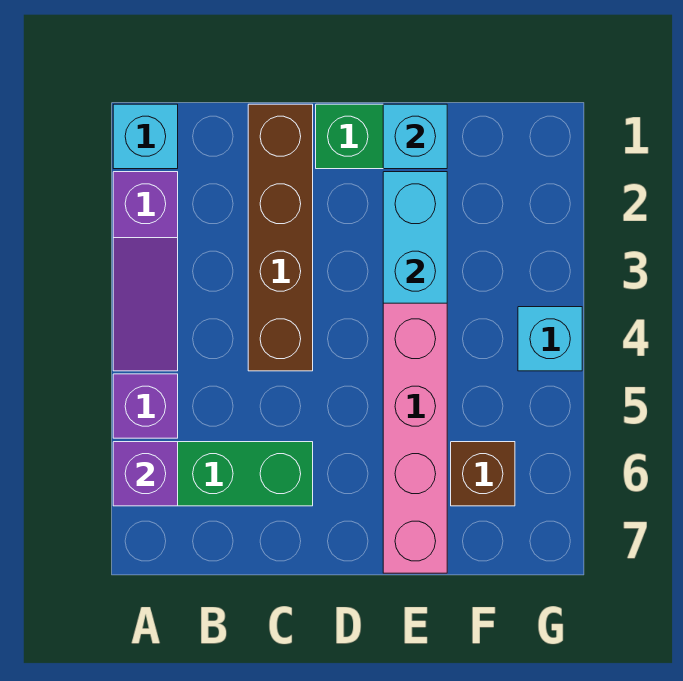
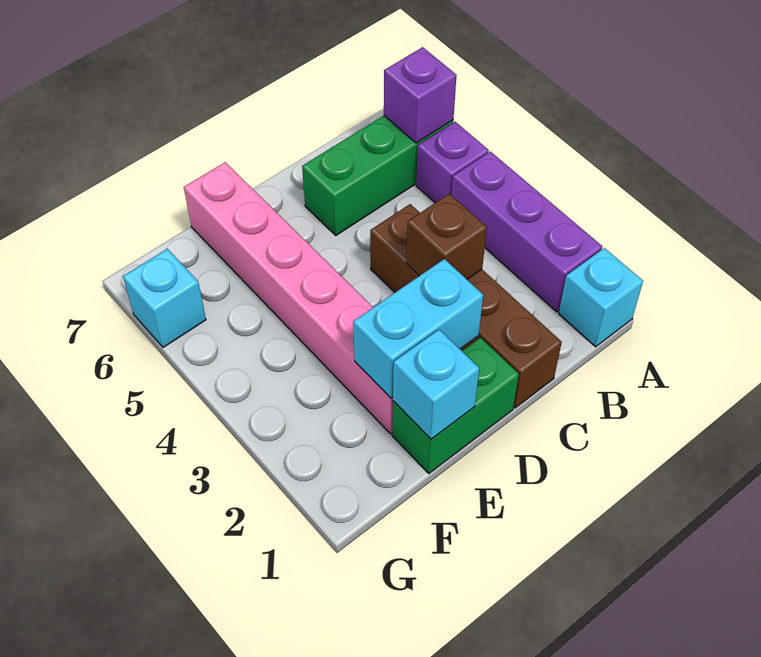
purple slope A2:A4 level 1 top 2 -> purple brick A2:A4 level 1
cyan brick E2:E3 level 2 -> cyan brick D2:E2 level 2
brown brick F6 level 1 -> brown brick C3 level 2
cyan brick G4 level 1 -> cyan brick G6 level 1

